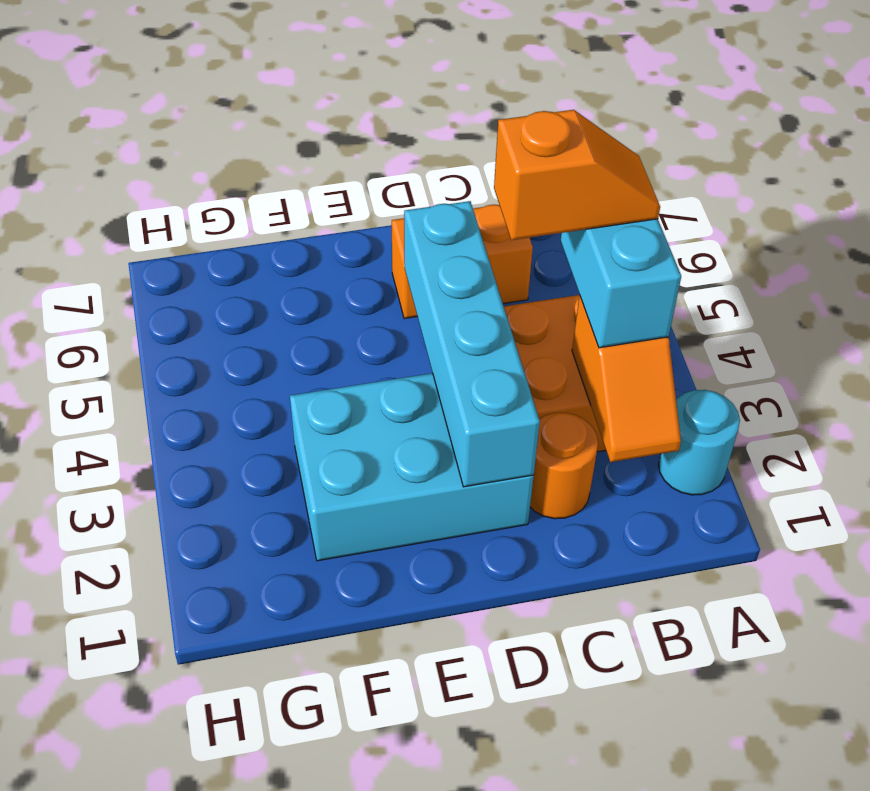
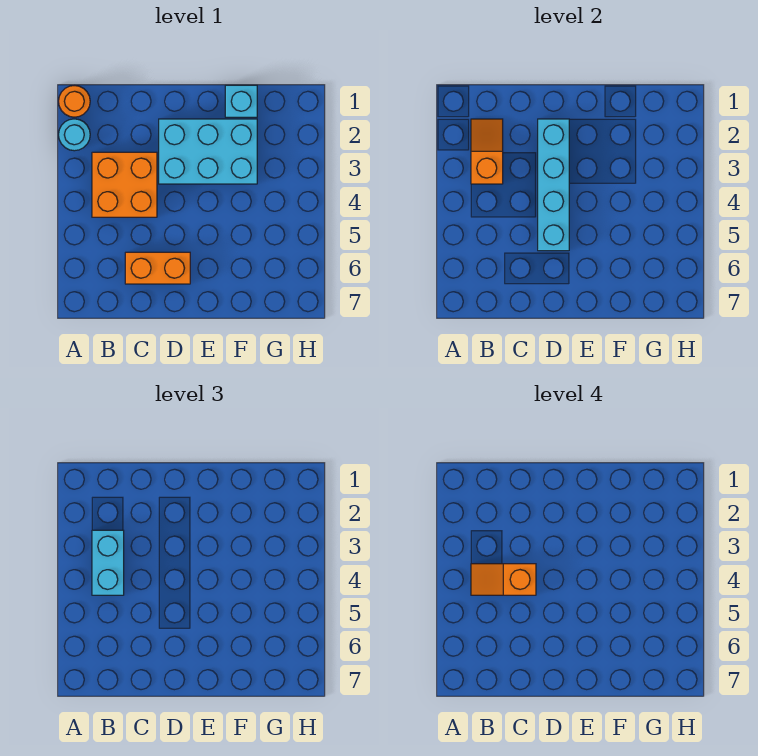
orange round brick C2 level 1 -> orange round brick A1 level 1
none -> cyan brick F1 level 1

